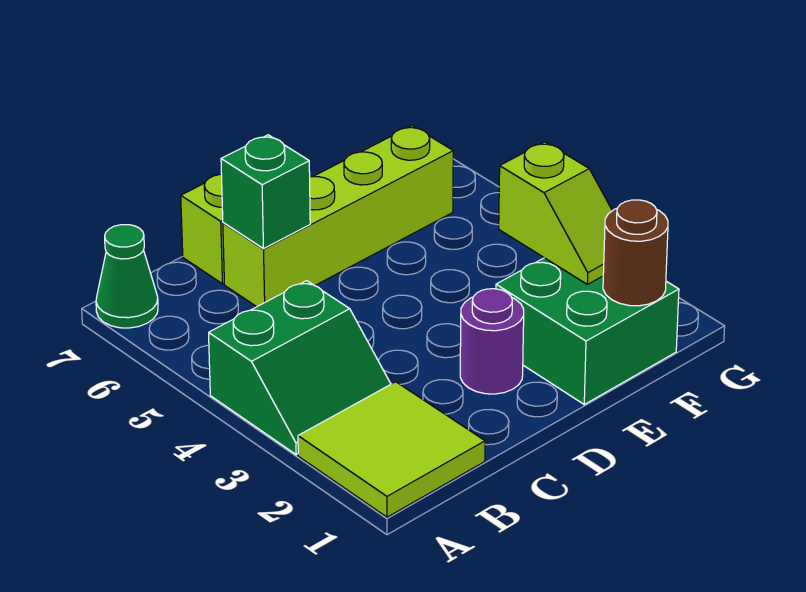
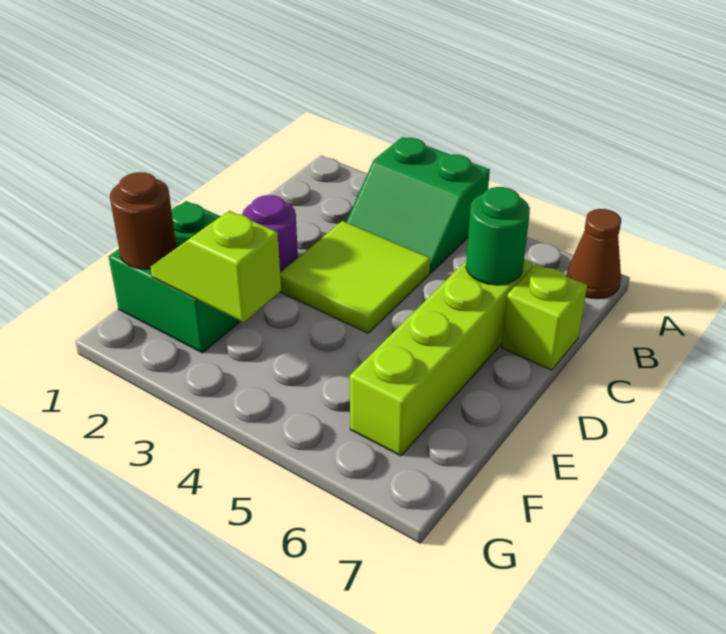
lime tile A1:B2 level 1 -> lime tile C3:D4 level 1
green slope A3:B4 level 1 top 4 -> green slope A3:B4 level 1 top A
green cone A7 level 1 -> brown cone A7 level 1
green brick C6 level 2 -> green round brick C6 level 2

